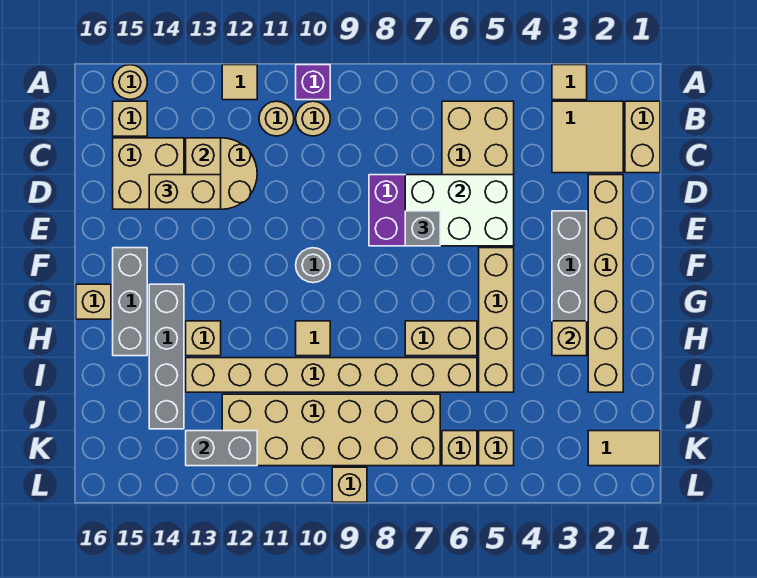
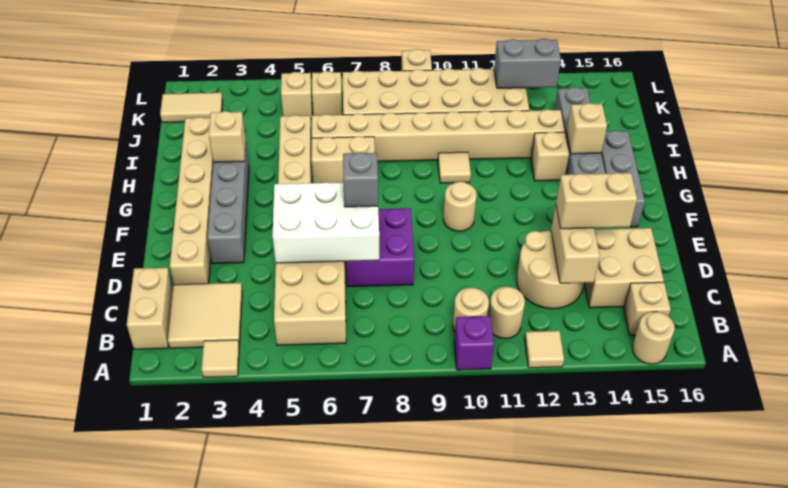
grey round brick F10 level 1 -> tan round brick F10 level 1
tan brick G16 level 1 -> tan brick H14 level 2

